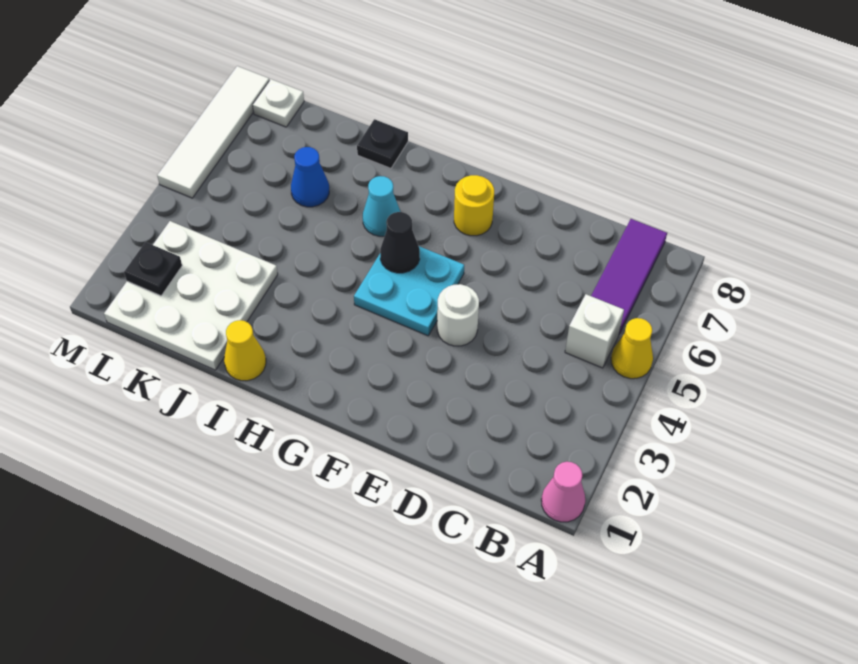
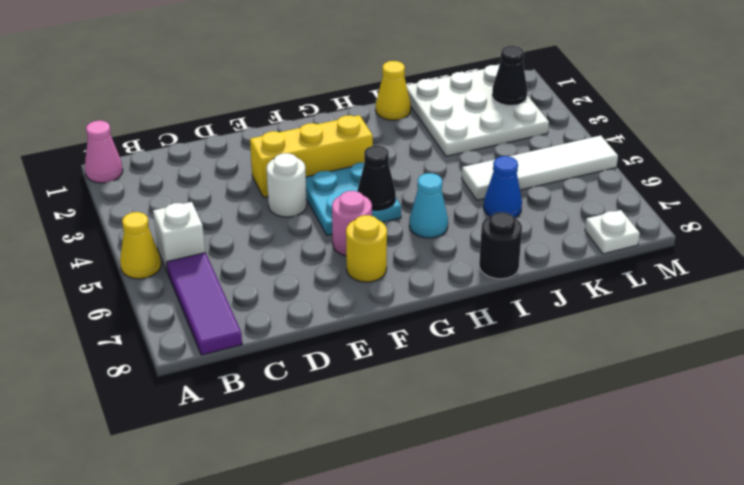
none -> yellow brick E3:G3 level 1
none -> pink round brick F6 level 1
black plate I8 level 1 -> black round brick I8 level 1
black plate L2 level 2 -> black cone L2 level 2
white tile M5:M8 level 1 -> white tile J5:M5 level 1

